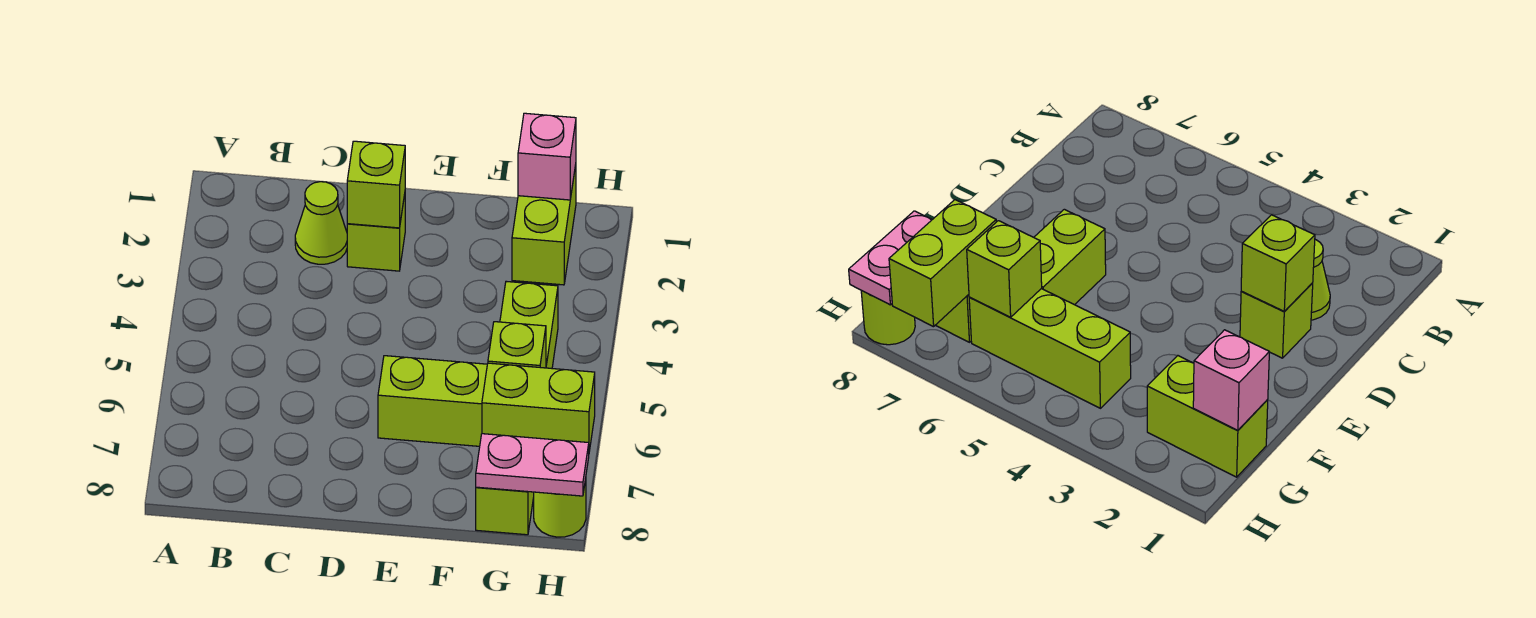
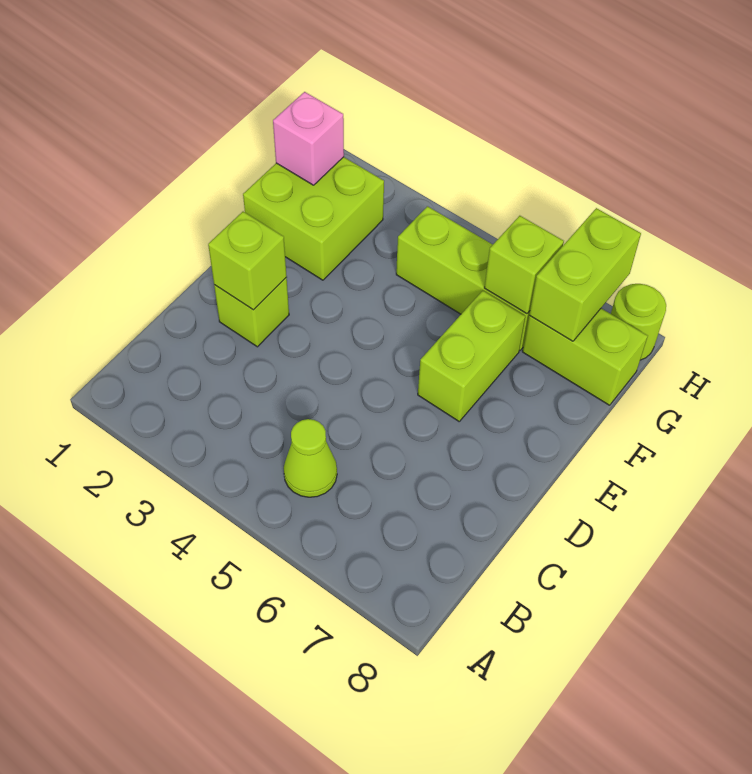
lime cone C2 level 1 -> lime cone B5 level 1
lime brick G1:G2 level 1 -> lime brick F1:G2 level 1
pink plate G8:H8 level 2 -> none

